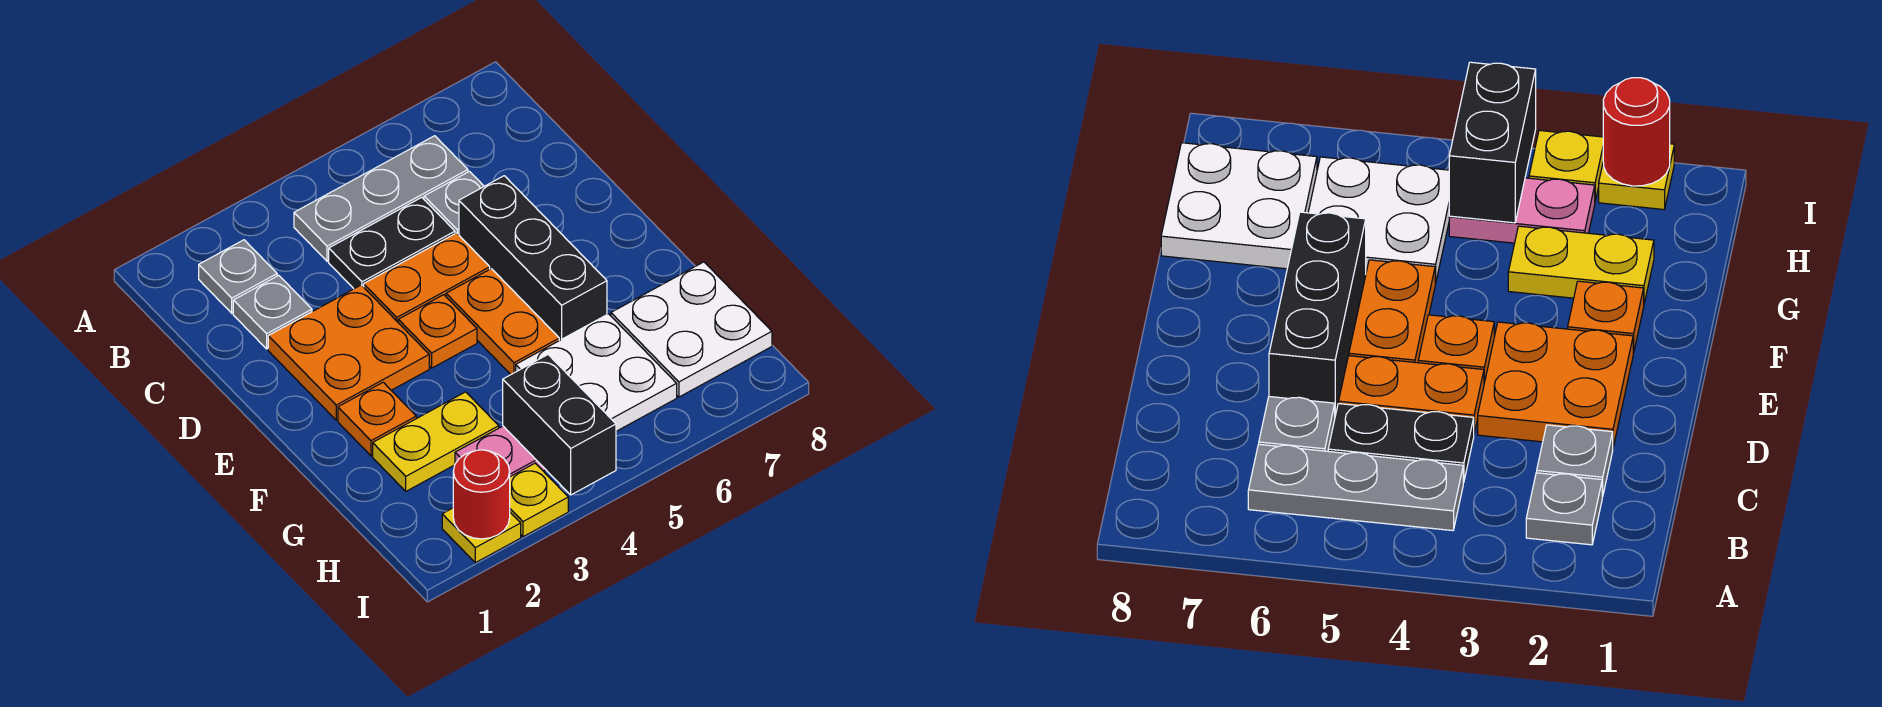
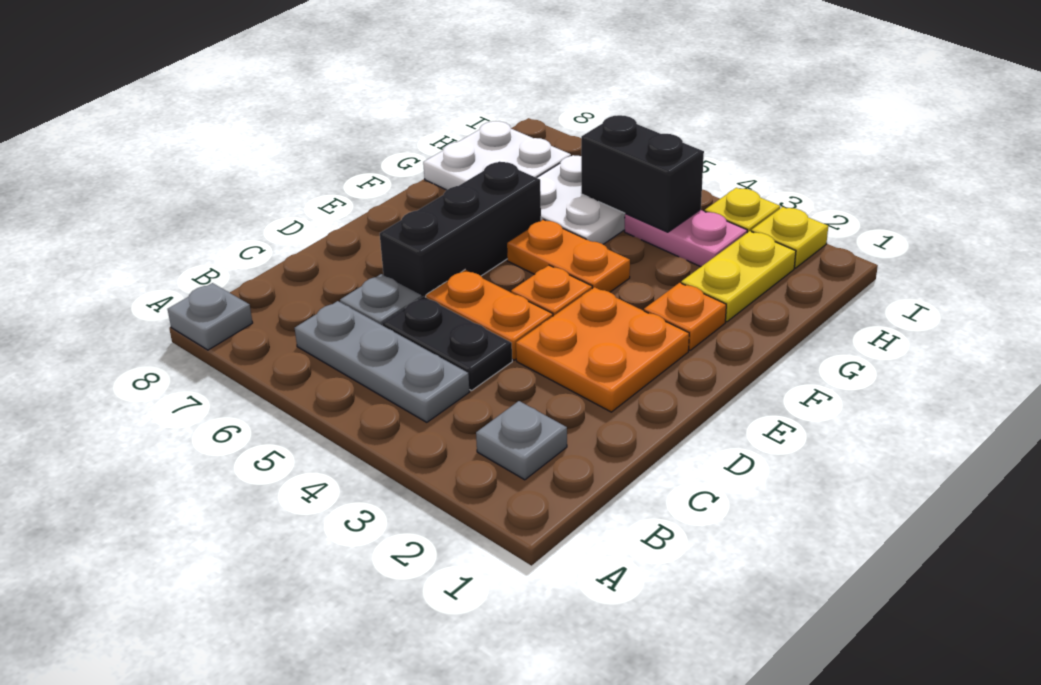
grey plate C2 level 1 -> grey plate A8 level 1
orange plate E5:F5 level 1 -> orange plate F4:F5 level 1
yellow plate G2:G3 level 1 -> yellow plate G2:H2 level 1
black brick H4:I4 level 2 -> black brick H4:H5 level 2
red round brick I2 level 2 -> none

